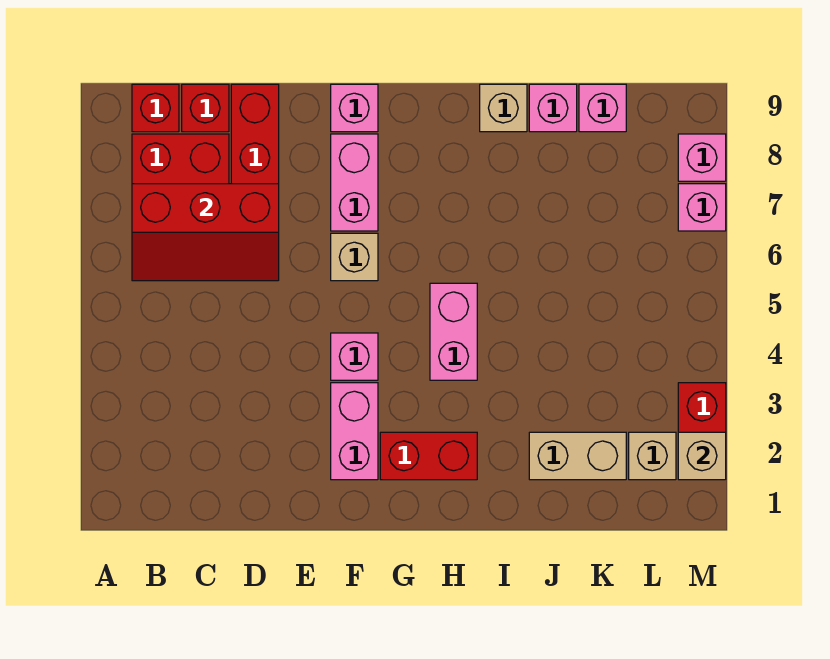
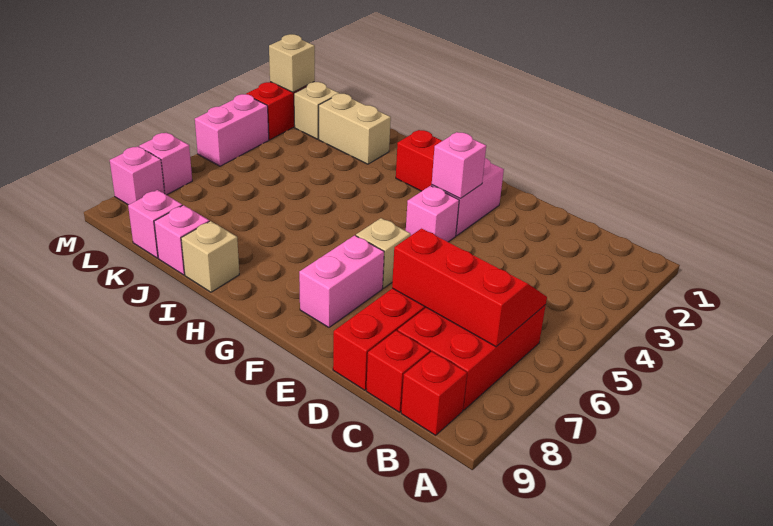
pink brick F9 level 1 -> pink brick F3 level 2
pink brick H4:H5 level 1 -> pink brick M4:M5 level 1

